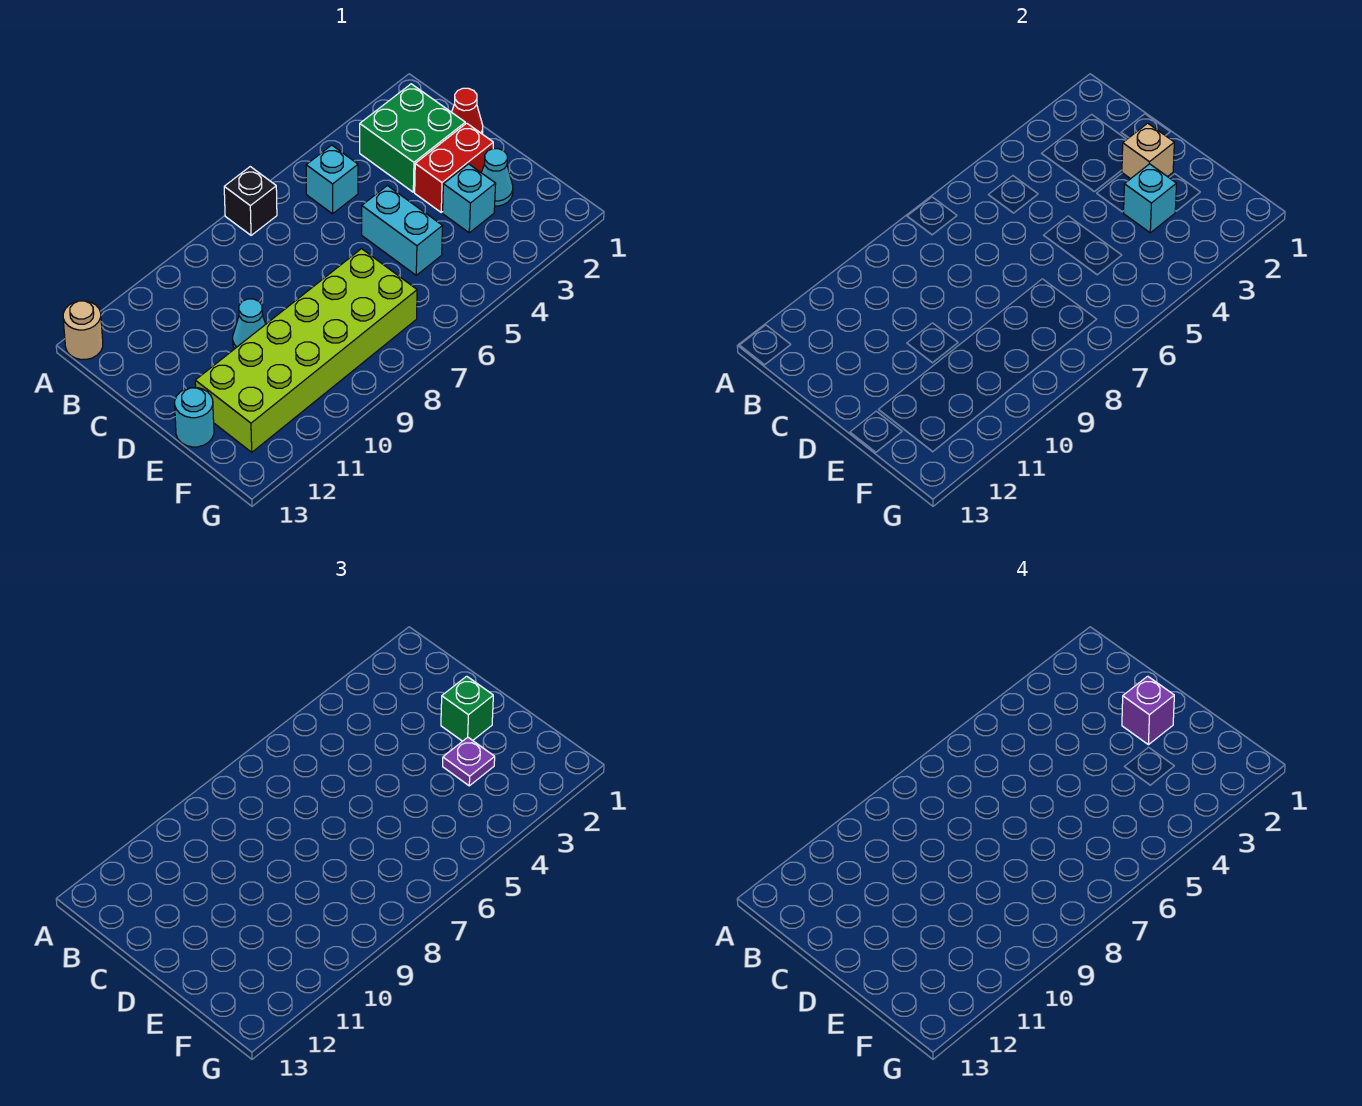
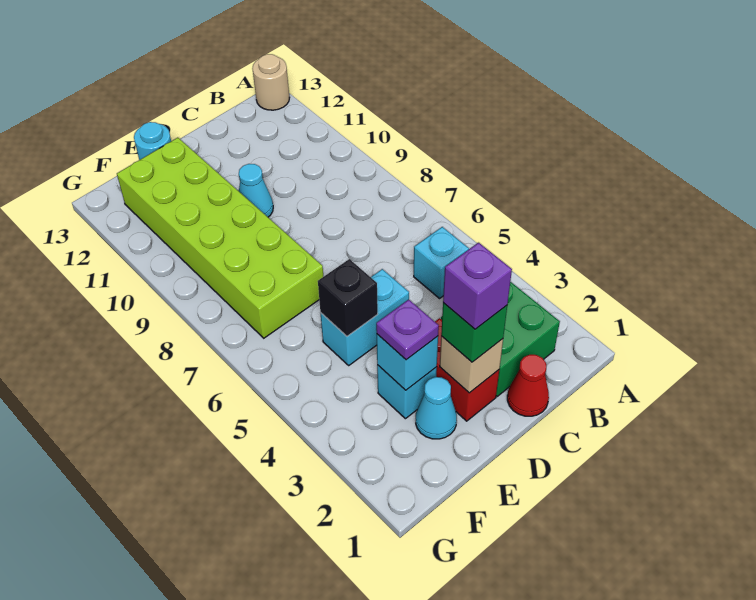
black brick A7 level 1 -> black brick E5 level 2

